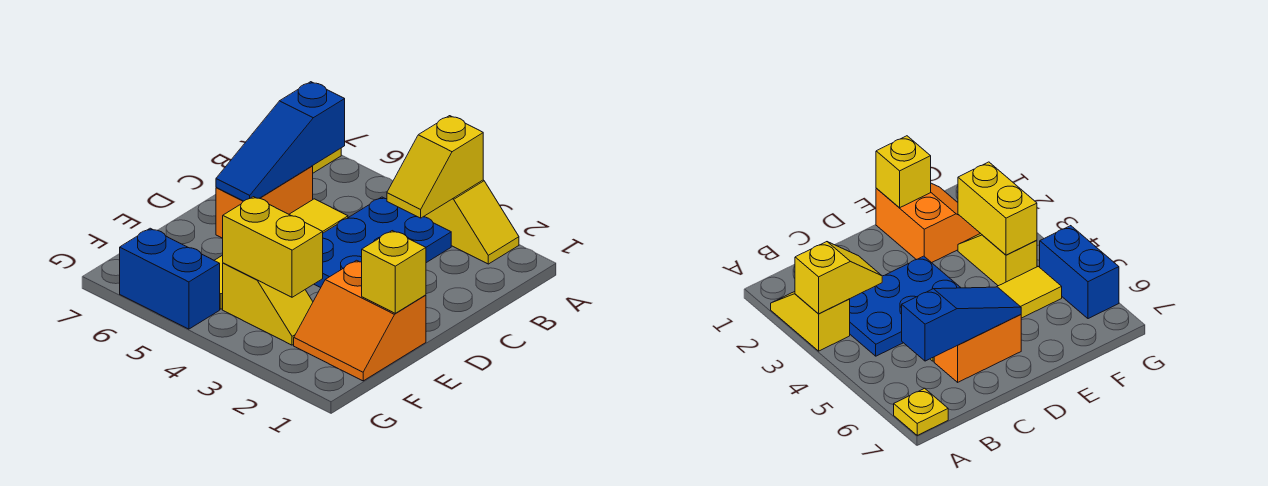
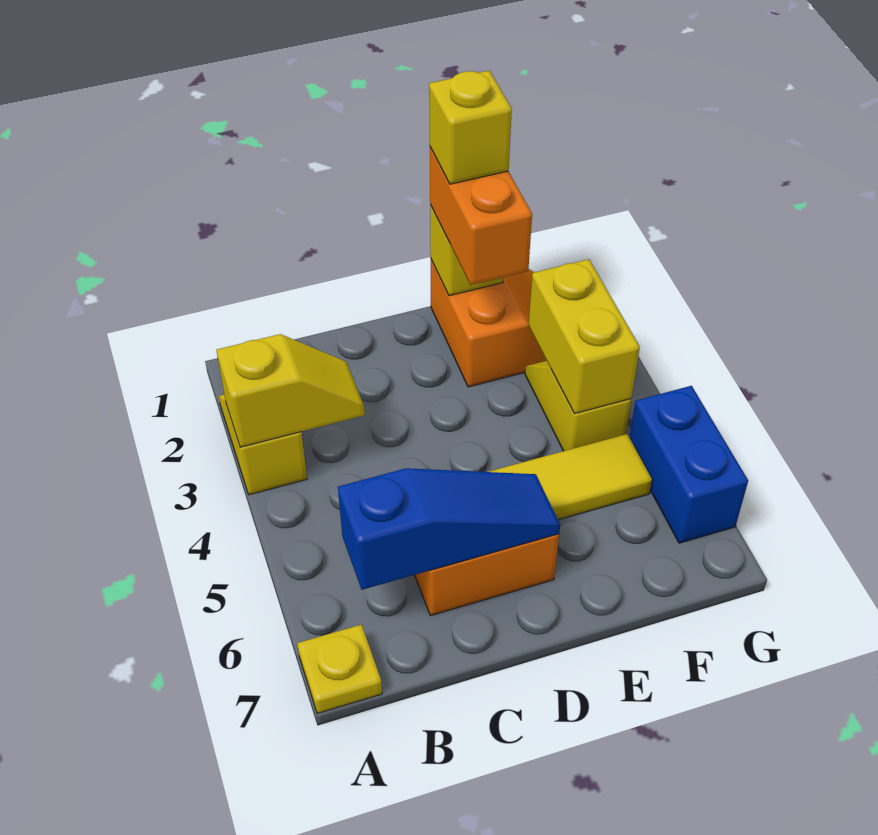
blue plate B3:D4 level 1 -> none
none -> orange brick E1:E2 level 3
none -> yellow brick E1 level 4

